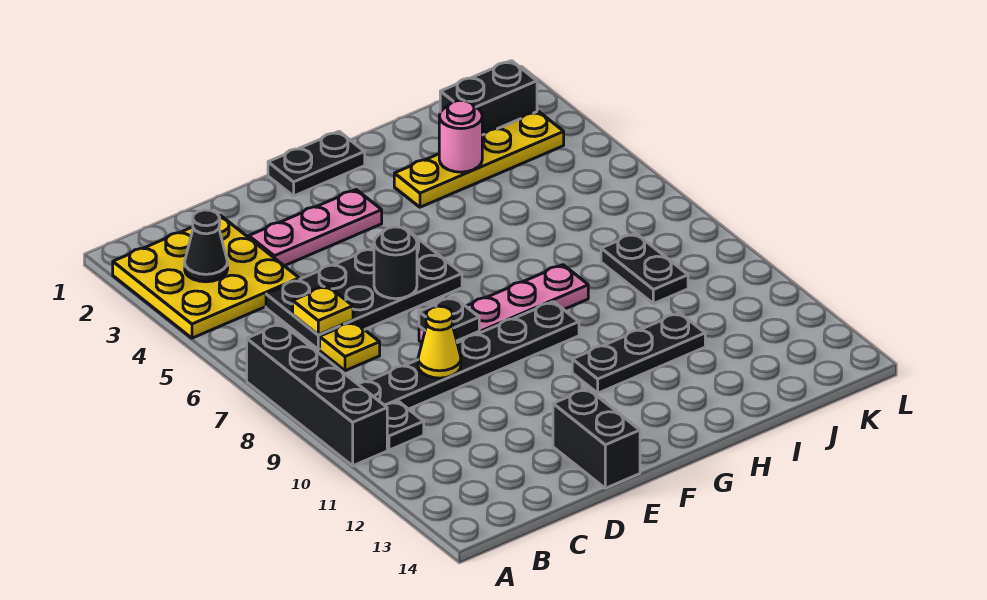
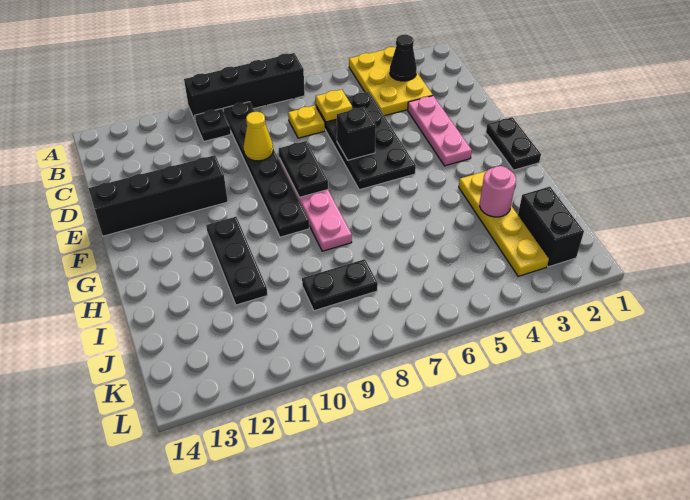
yellow plate A2:C4 level 1 -> yellow plate A3:C4 level 1
black round brick E6 level 2 -> black brick E6 level 2
black plate E8 level 2 -> black plate E8:F8 level 2
black brick E13:E14 level 1 -> black brick E11:E14 level 1

